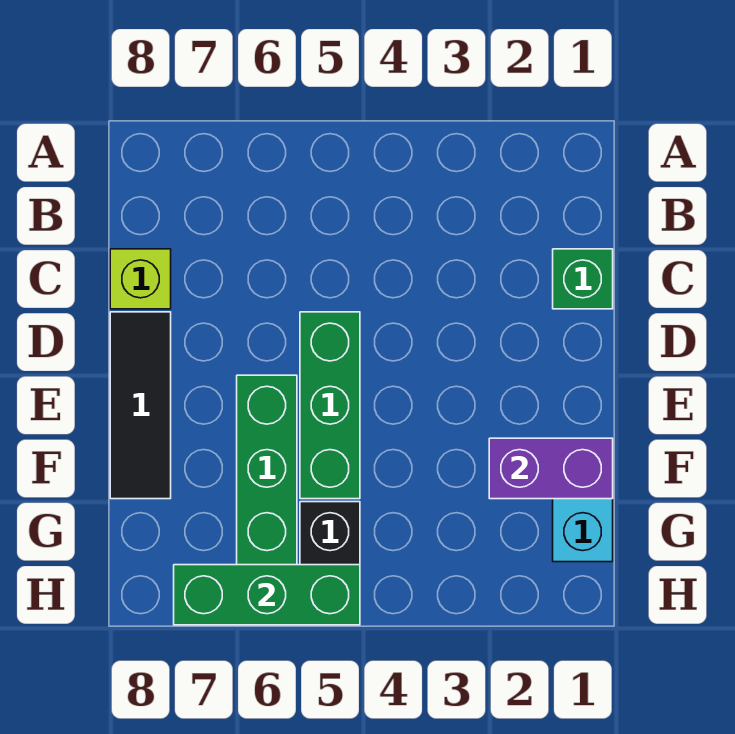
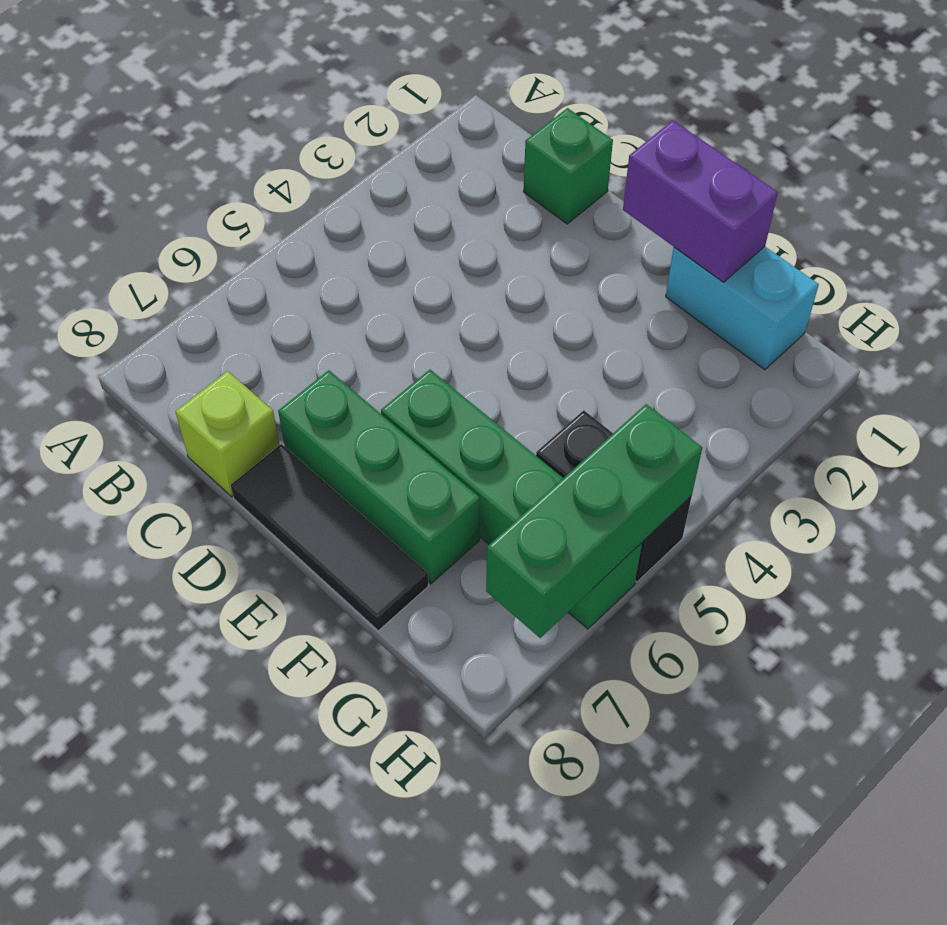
green brick D5:F5 level 1 -> green brick D7:F7 level 1
purple brick F1:F2 level 2 -> purple brick E1:F1 level 2

